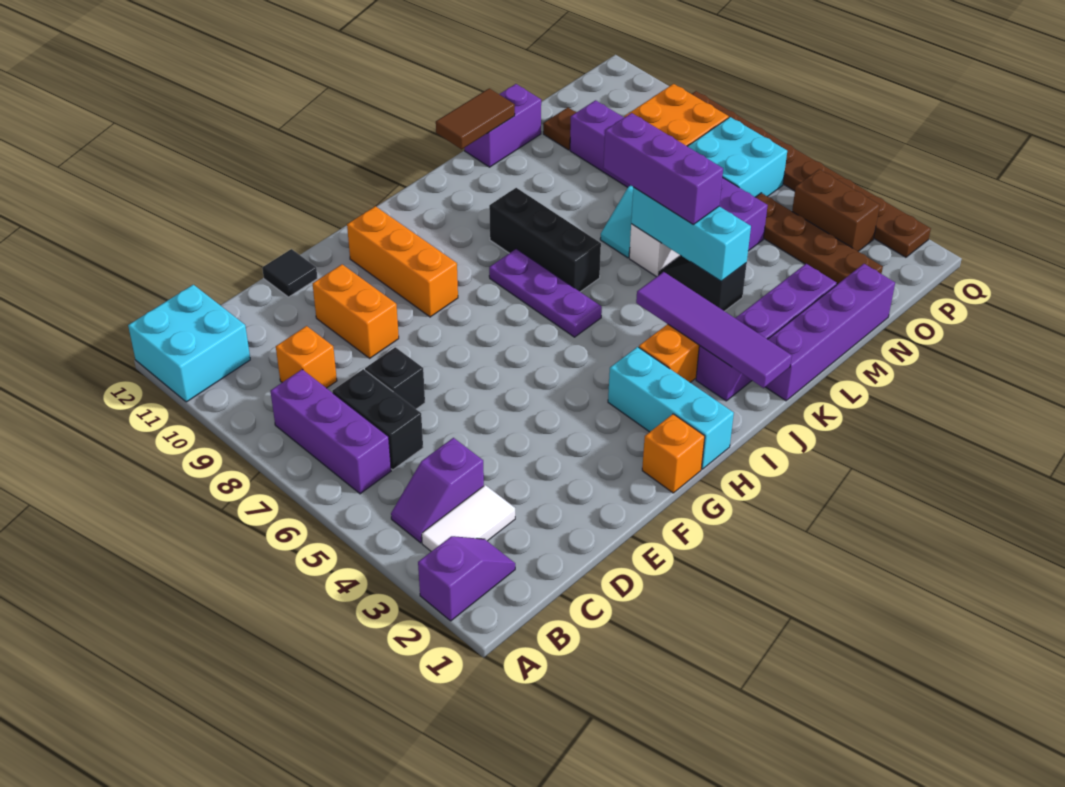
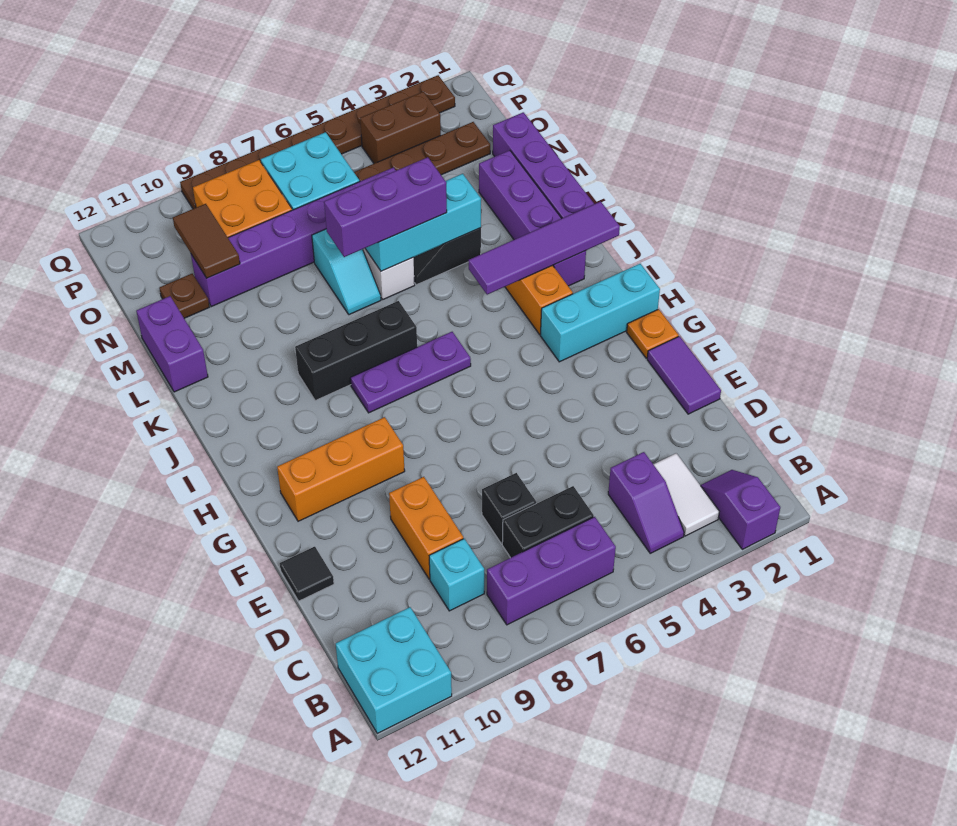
orange brick C9 level 1 -> cyan brick C9 level 1
none -> purple tile E1:F1 level 1
orange brick E9:E10 level 1 -> orange brick D9:E9 level 1
orange brick G1 level 1 -> orange plate G1 level 1
brown tile K12:L12 level 2 -> brown tile N10:O10 level 2

